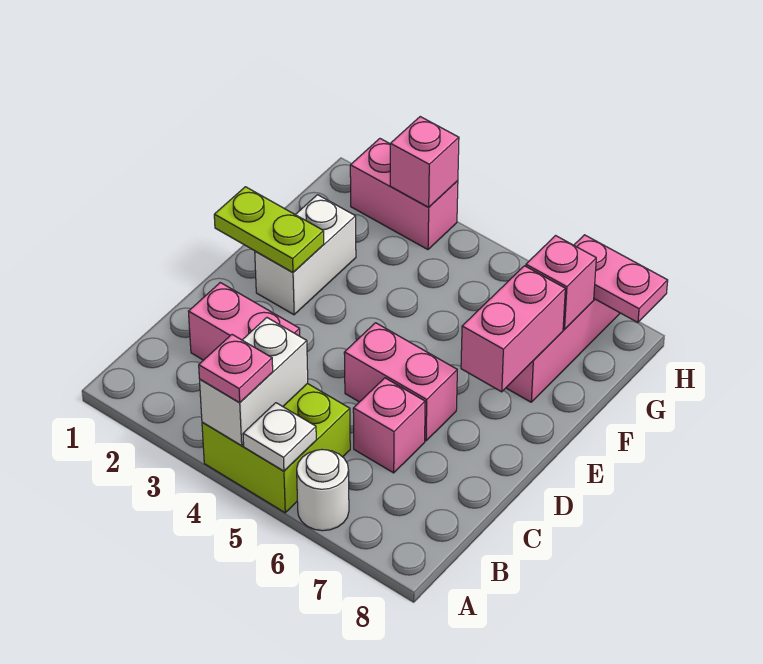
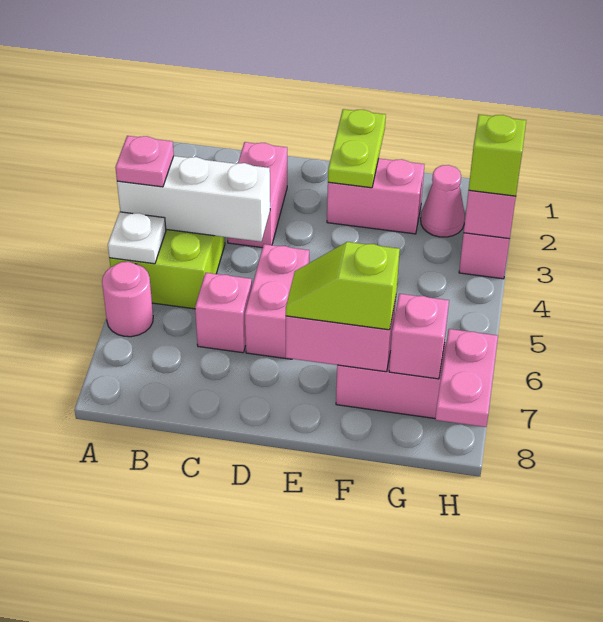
white brick A4:B4 level 2 -> white brick A4:C4 level 2
white round brick A6 level 1 -> pink round brick A6 level 1
white brick E2:F2 level 1 -> pink brick E2:F2 level 1
none -> lime slope E7:F7 level 3 top F
none -> pink cone G2 level 1
none -> lime brick H3 level 3

